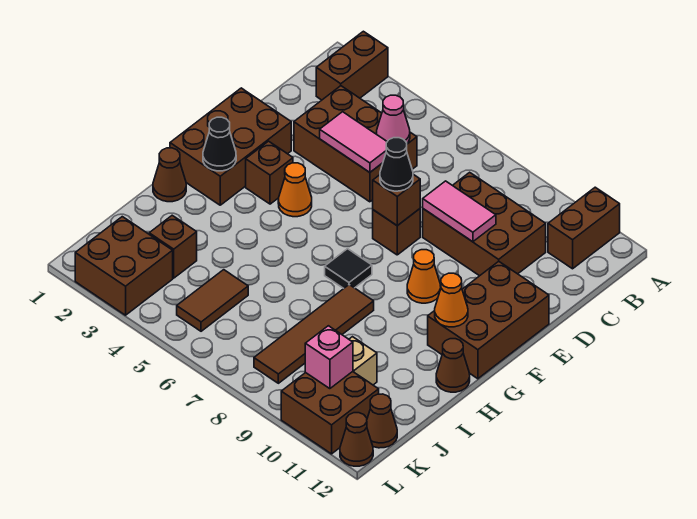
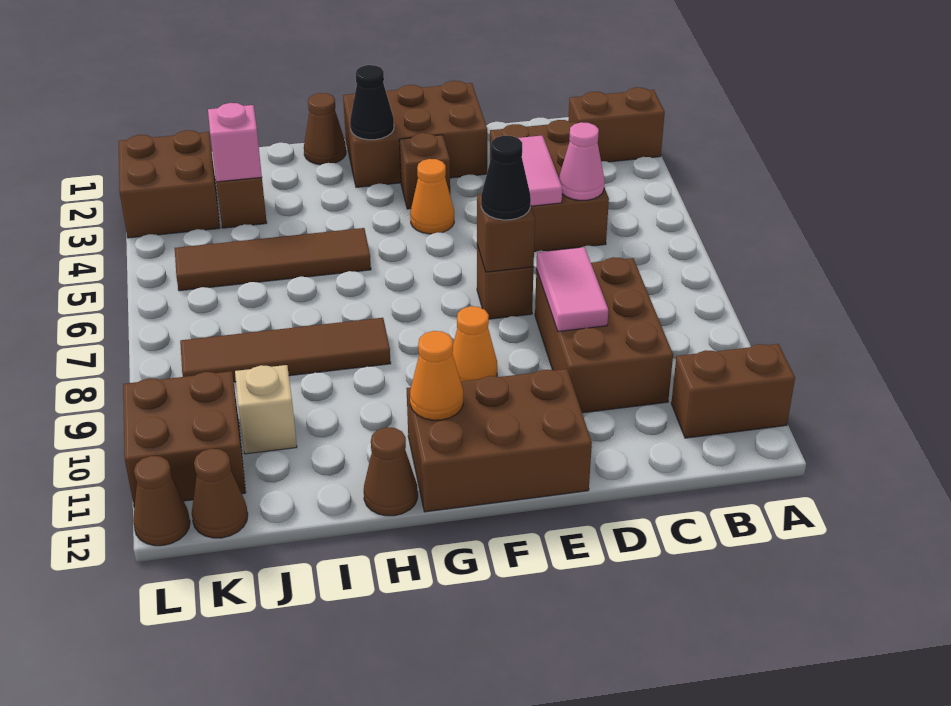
black tile G7 level 1 -> none
brown tile J5:K5 level 1 -> brown tile H5:K5 level 1
pink brick K10 level 2 -> pink brick J3 level 2

